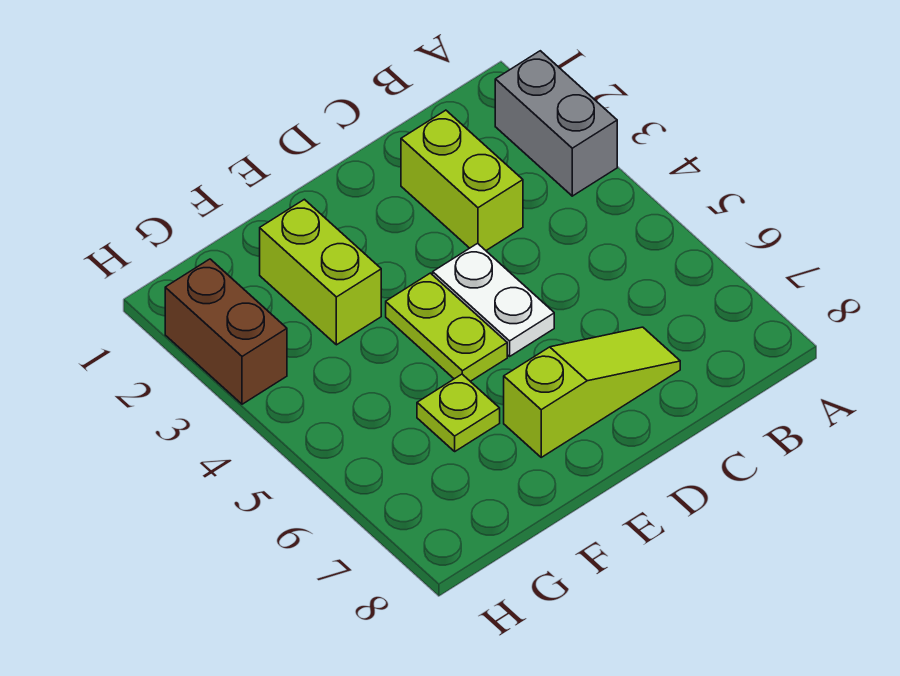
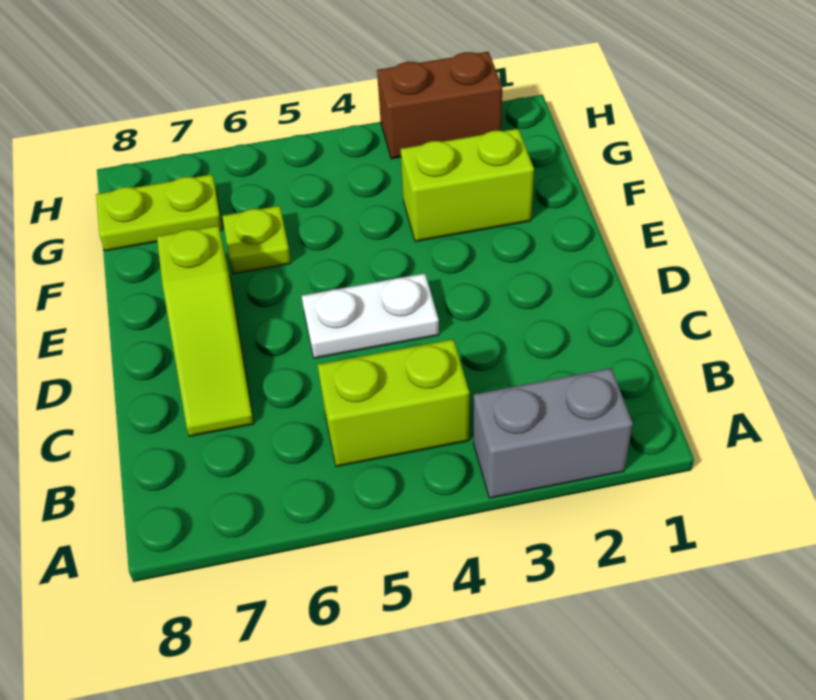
lime brick C2:C3 level 1 -> lime brick B4:B5 level 1
lime plate E4:E5 level 1 -> lime plate G7:G8 level 1

